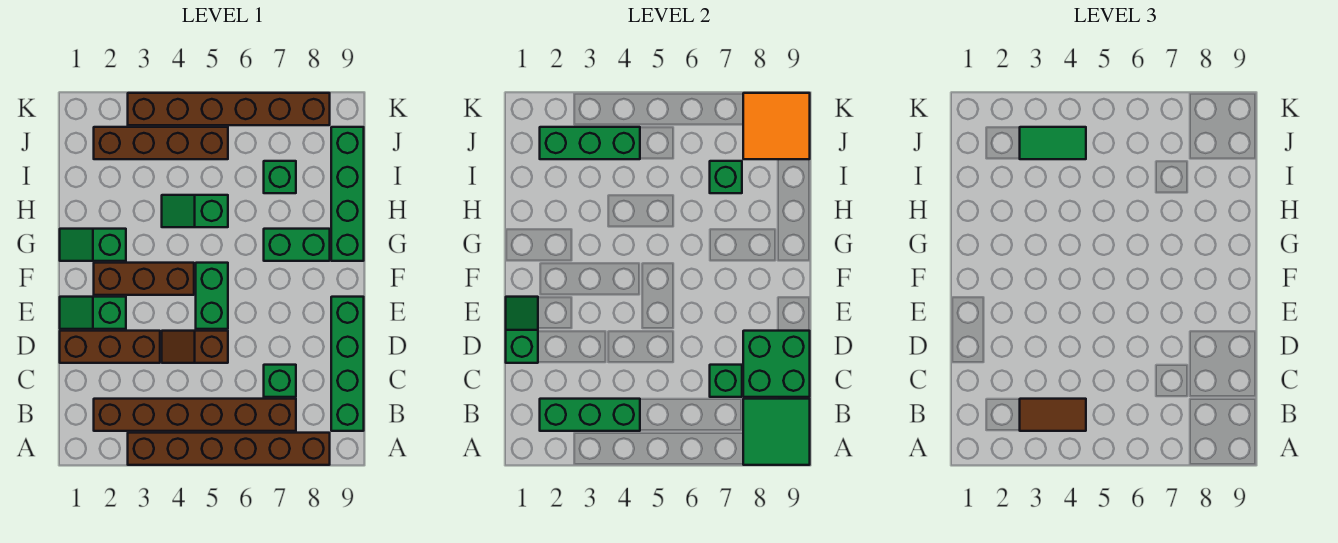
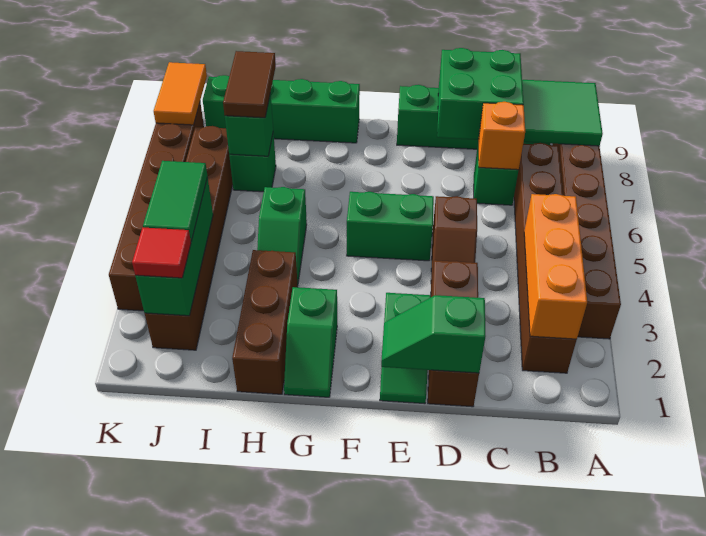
green brick B2:B4 level 2 -> orange brick B2:B4 level 2
brown tile B3:B4 level 3 -> brown tile I7:I8 level 3
green brick C7 level 2 -> orange brick C7 level 2
brown brick F2:F4 level 1 -> brown brick H1:H3 level 1
green brick G7:G8 level 1 -> none
brown brick J2:J5 level 1 -> brown brick J2:J7 level 1
none -> red tile J2 level 3
orange tile J8:K9 level 2 -> orange tile K8:K9 level 2

